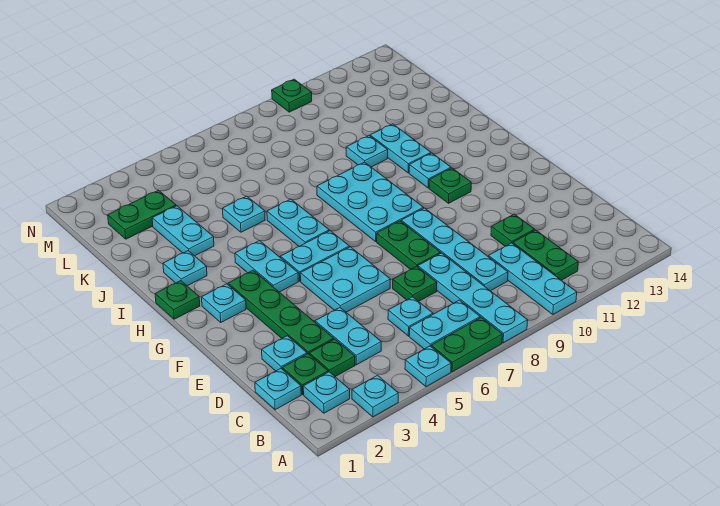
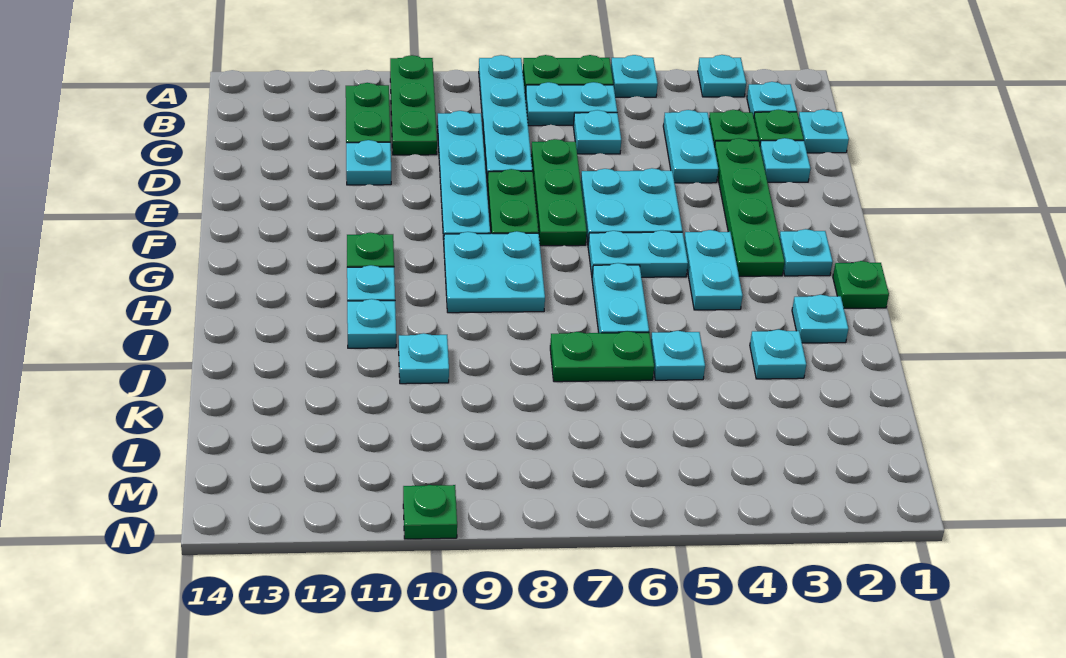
cyan plate A10:C10 level 1 -> green plate A10:C10 level 1
green plate D7 level 1 -> green plate D7:F7 level 1
green plate D11 level 1 -> cyan plate D11 level 1
cyan plate G8:I9 level 1 -> cyan plate G8:H9 level 1
cyan plate I11:J11 level 1 -> cyan plate I11 level 1
cyan plate J3:K3 level 1 -> cyan plate J3 level 1
green plate L2:L3 level 1 -> green plate J6:J7 level 1

